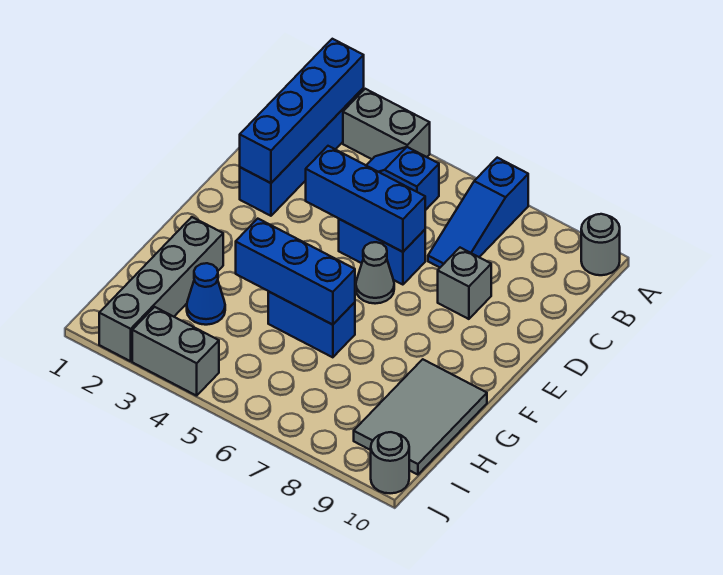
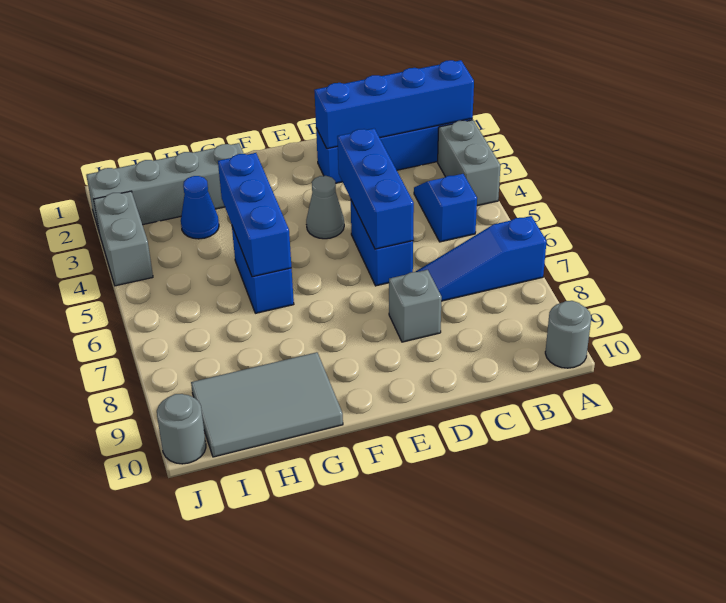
grey cone E6 level 1 -> grey cone E4 level 1

